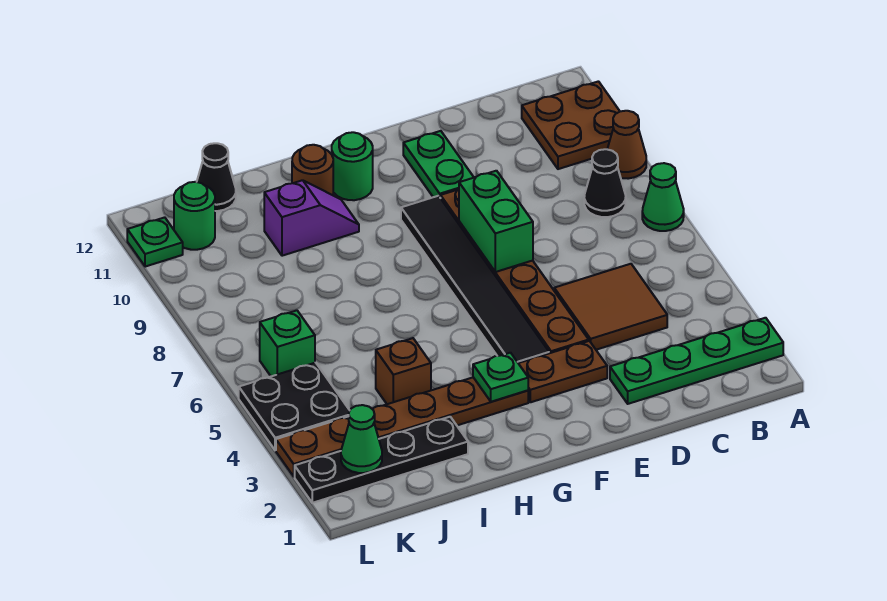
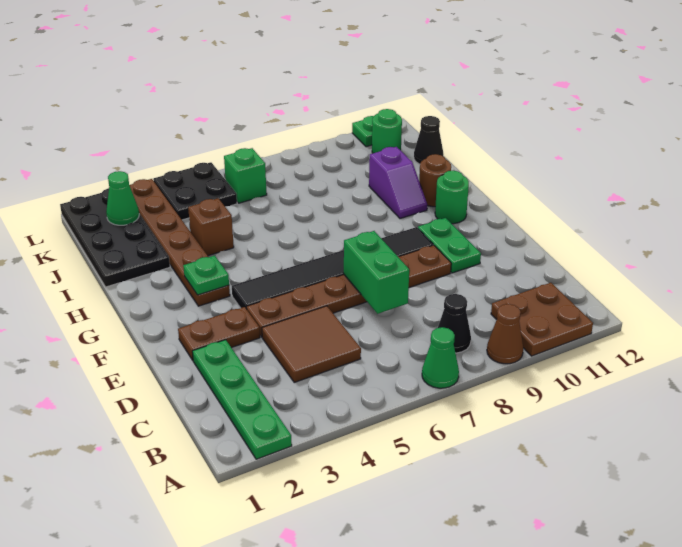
brown plate E3:F3 level 1 -> brown plate E2:E3 level 1
green brick E7:E8 level 2 -> green brick D7:E7 level 2
green plate E10:E11 level 1 -> green plate E10:F10 level 1
black plate I2:L2 level 1 -> black plate I1:L2 level 1

